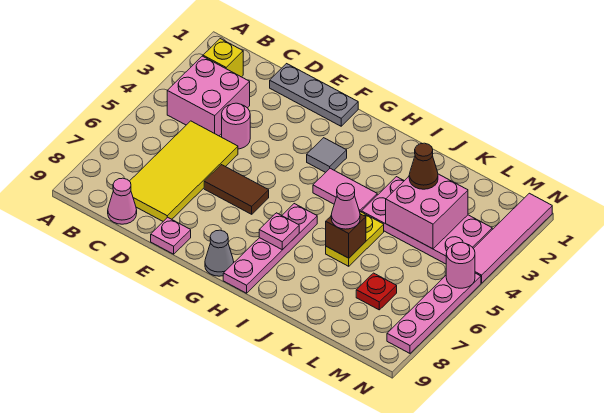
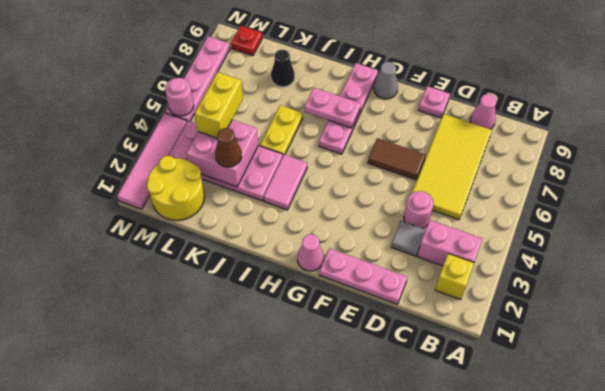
pink brick B3:C4 level 1 -> pink brick B3:C3 level 1
grey plate D1:F1 level 1 -> pink plate D1:F1 level 1
grey tile G3 level 1 -> grey tile D3 level 1
pink tile H4:I4 level 1 -> pink tile I3:I4 level 1
pink plate H7 level 2 -> pink plate H7:I7 level 2
brown brick J6 level 2 -> none
pink cone J6 level 3 -> pink cone G1 level 1
none -> black cone K8 level 1
none -> yellow round brick L1:M2 level 1
none -> yellow brick L4:L5 level 3
red plate L7 level 1 -> red plate M9 level 1

